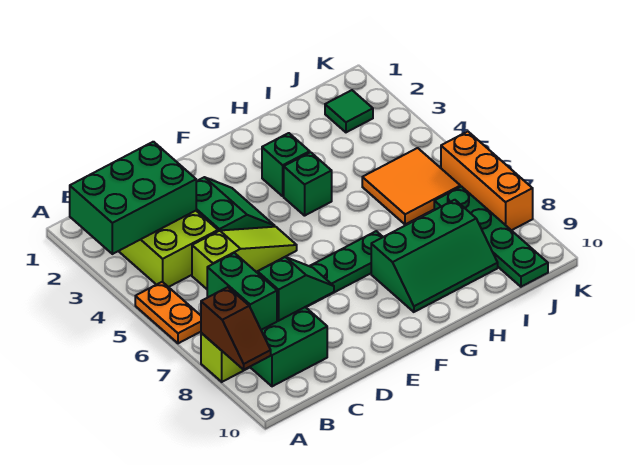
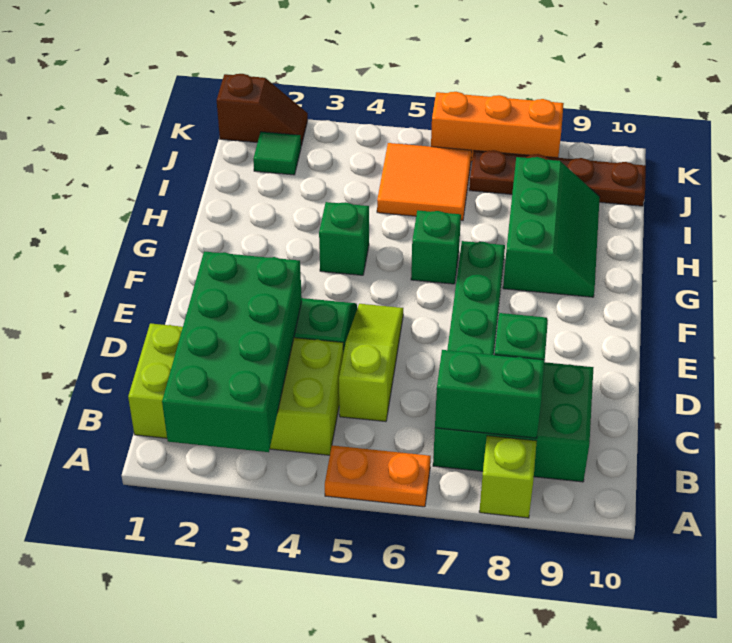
green brick A2:C3 level 2 -> green brick A2:D3 level 2
brown slope A8:A9 level 2 top 8 -> brown slope K1:K2 level 1 top 1
green brick G3 level 1 -> green brick G6 level 1
green plate J7:J10 level 1 -> brown plate J7:J10 level 1

